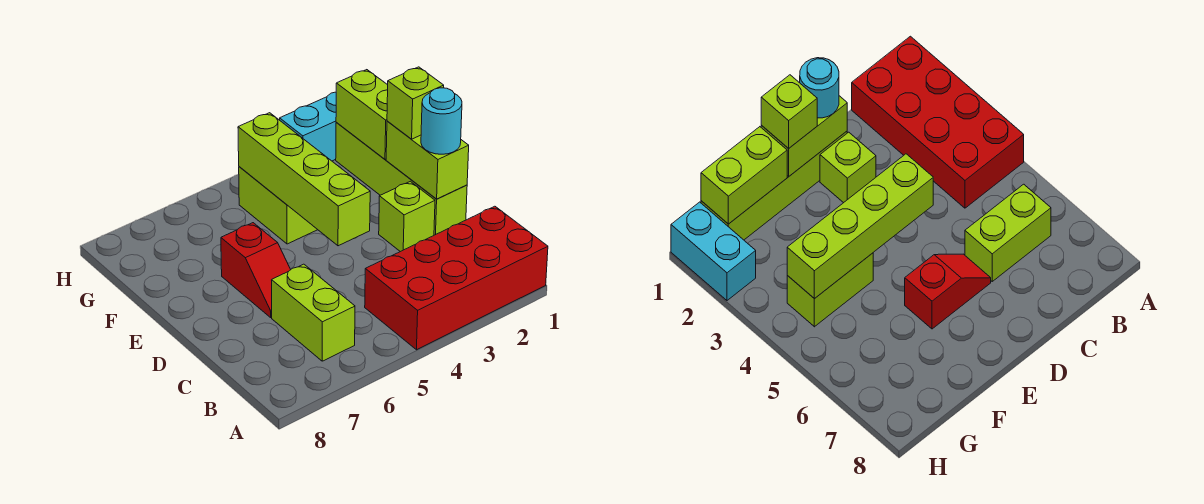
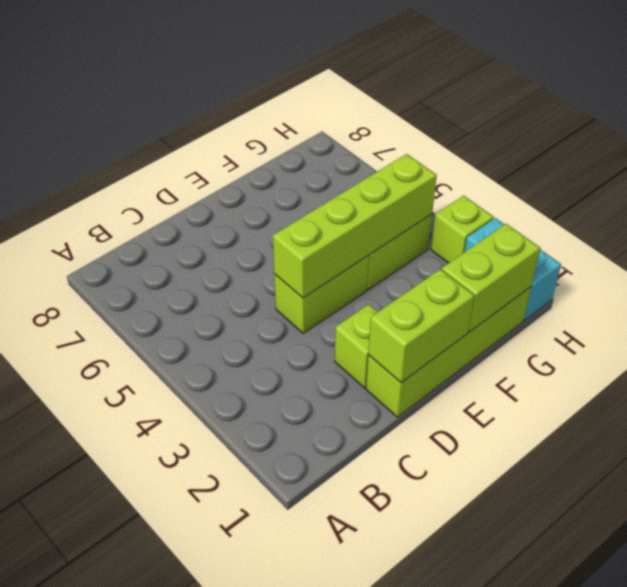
red brick A1:B4 level 1 -> none
lime brick B6:C6 level 1 -> lime brick D4:E4 level 1
cyan round brick D1 level 3 -> none
red slope D6:E6 level 1 top E -> none
lime brick E1 level 3 -> lime brick H3 level 1

